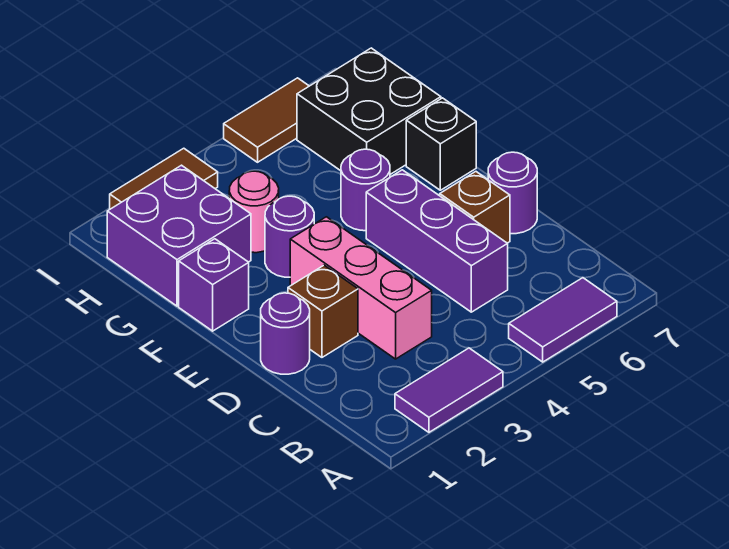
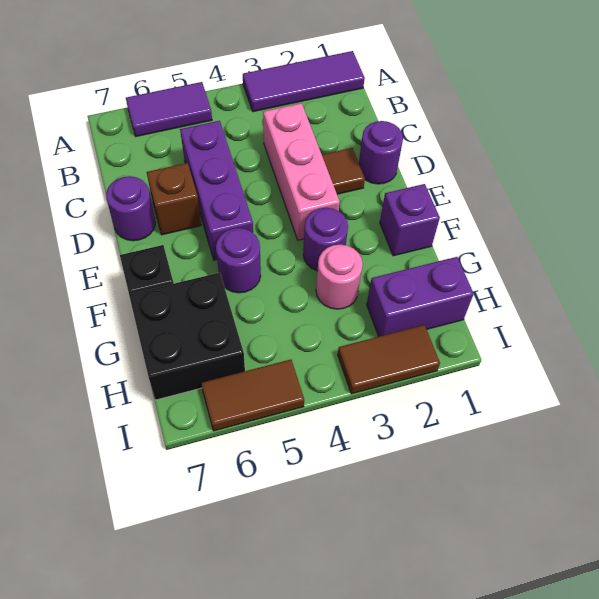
purple tile A2:A3 level 1 -> purple tile A1:A3 level 1
brown brick D2 level 1 -> brown tile D2 level 1
purple brick G1:H2 level 1 -> purple brick H1:H2 level 1

